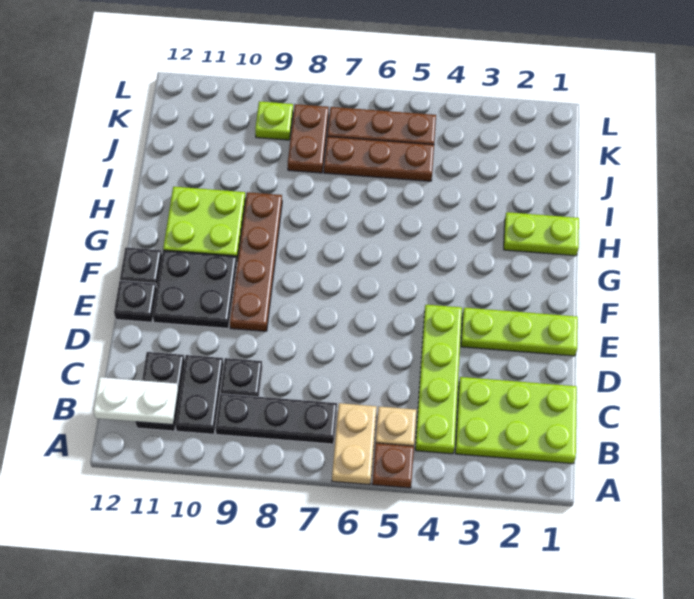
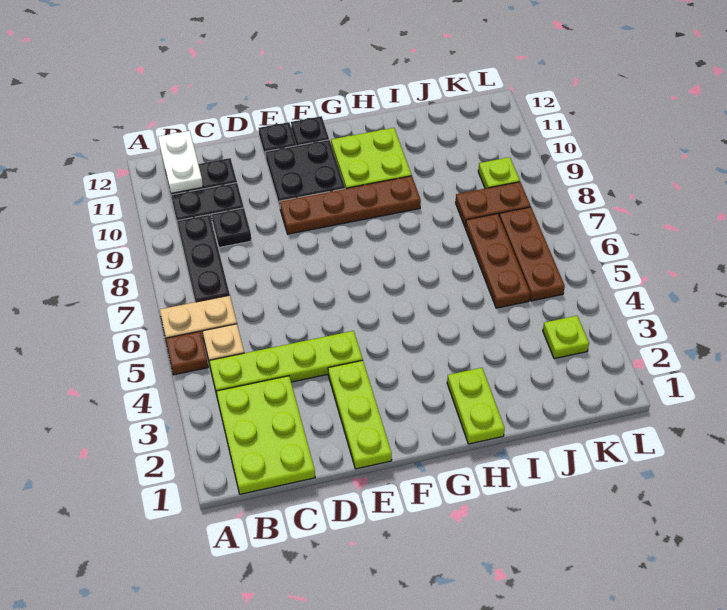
none -> lime plate K3 level 1

